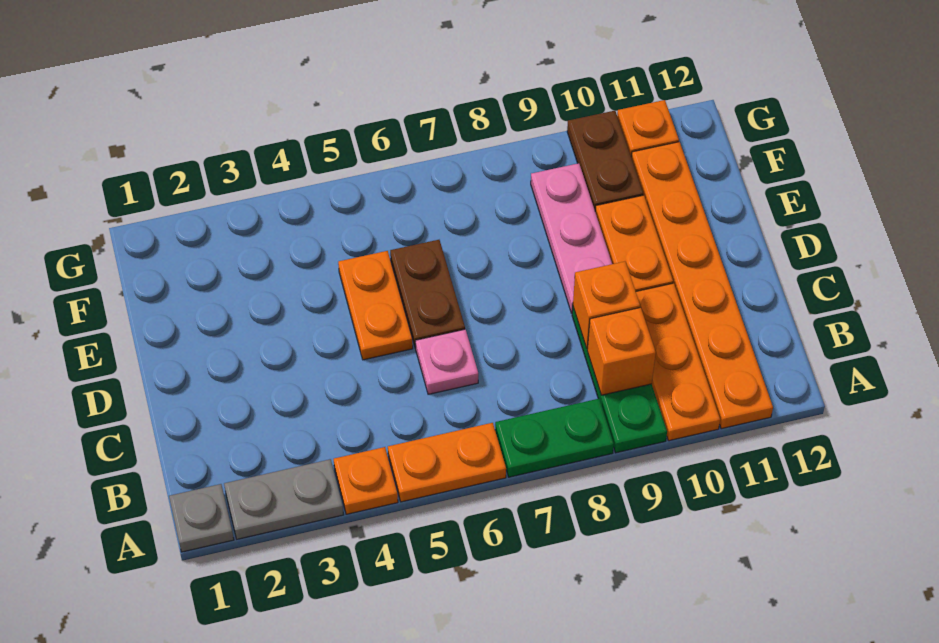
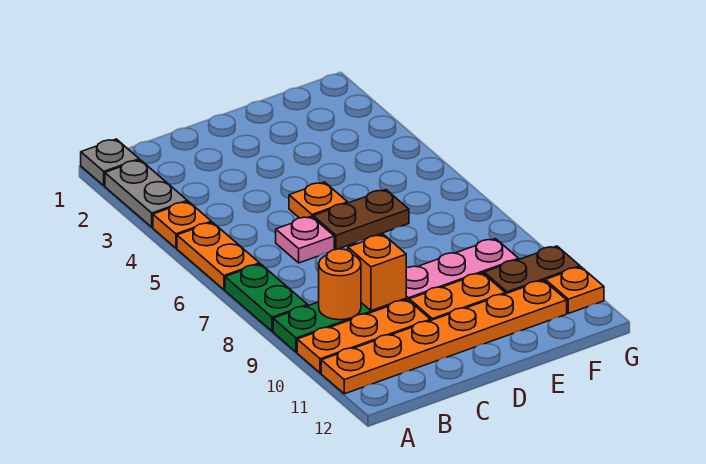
orange brick B9 level 2 -> orange round brick B9 level 2
orange plate D5:E5 level 1 -> orange plate D5 level 1

